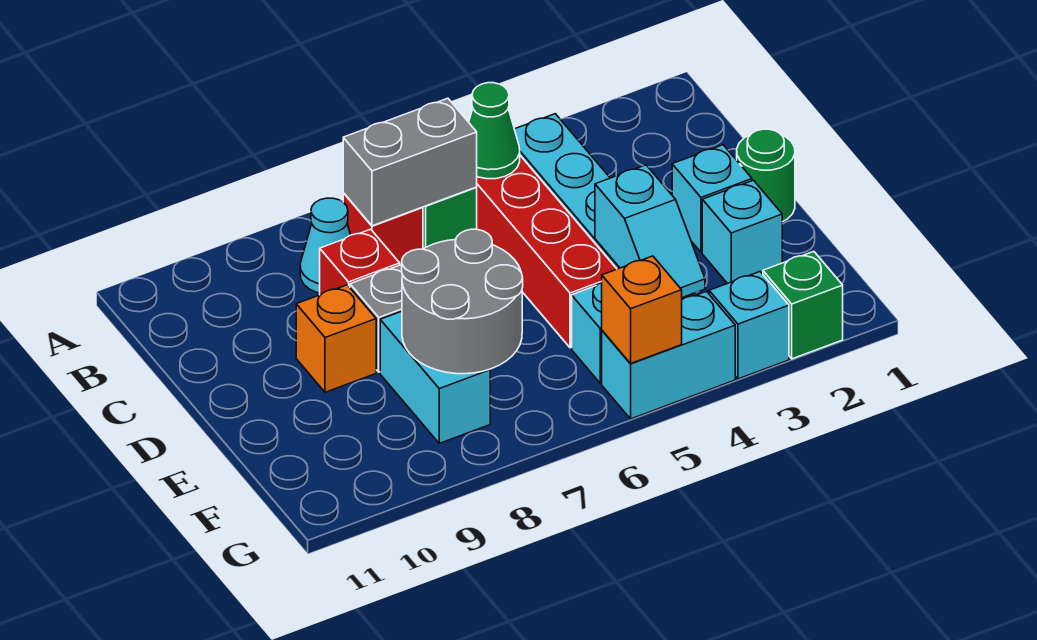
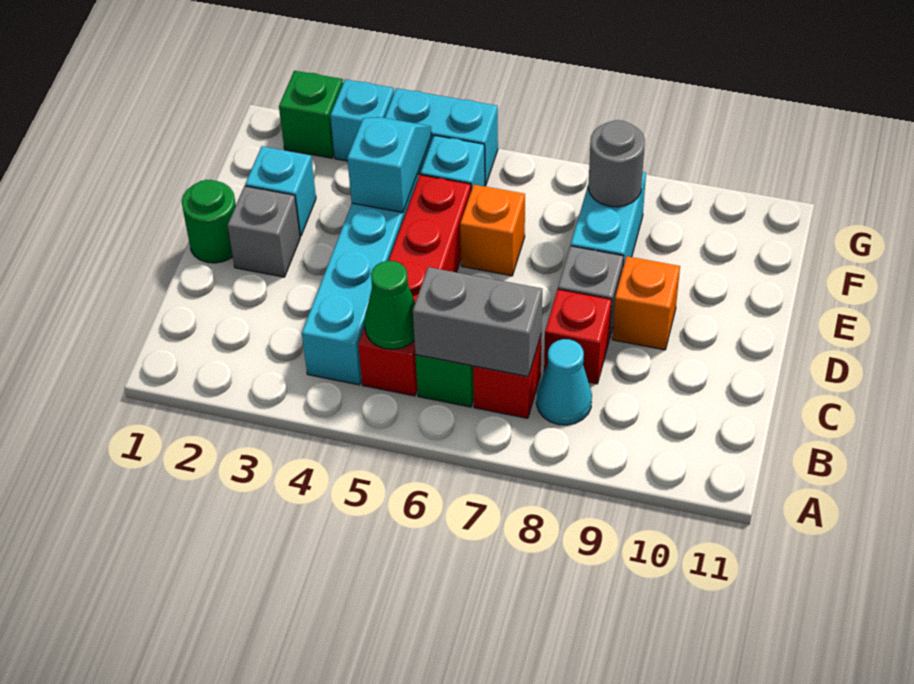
cyan brick D2 level 1 -> grey brick D2 level 1
grey round brick E7:F8 level 2 -> grey round brick F8 level 2
orange brick G5 level 2 -> orange brick E6 level 1

